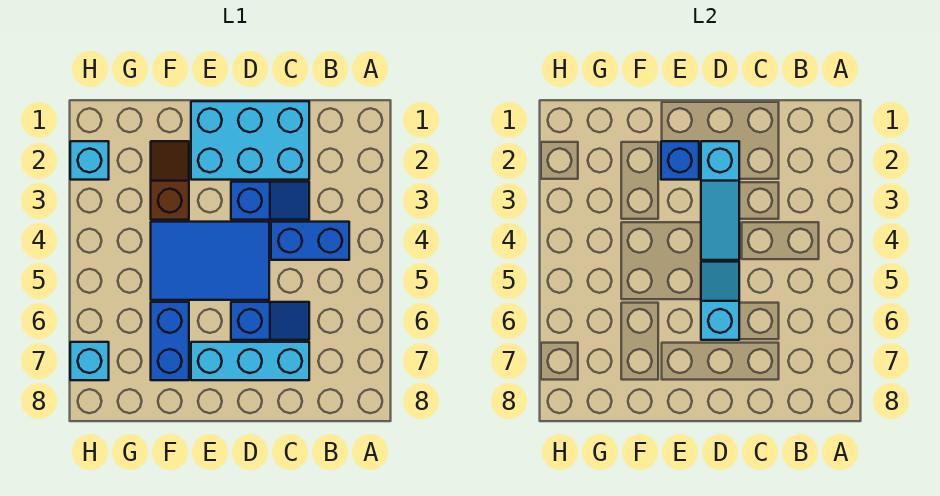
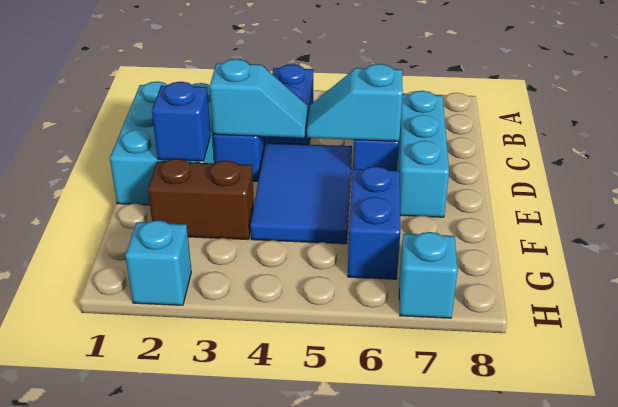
cyan slope D2:D4 level 2 top 2 -> cyan slope D3:D4 level 2 top 3
brown slope F2:F3 level 1 top 3 -> brown brick F2:F3 level 1
blue brick F6:F7 level 1 -> blue brick F6:G6 level 1

